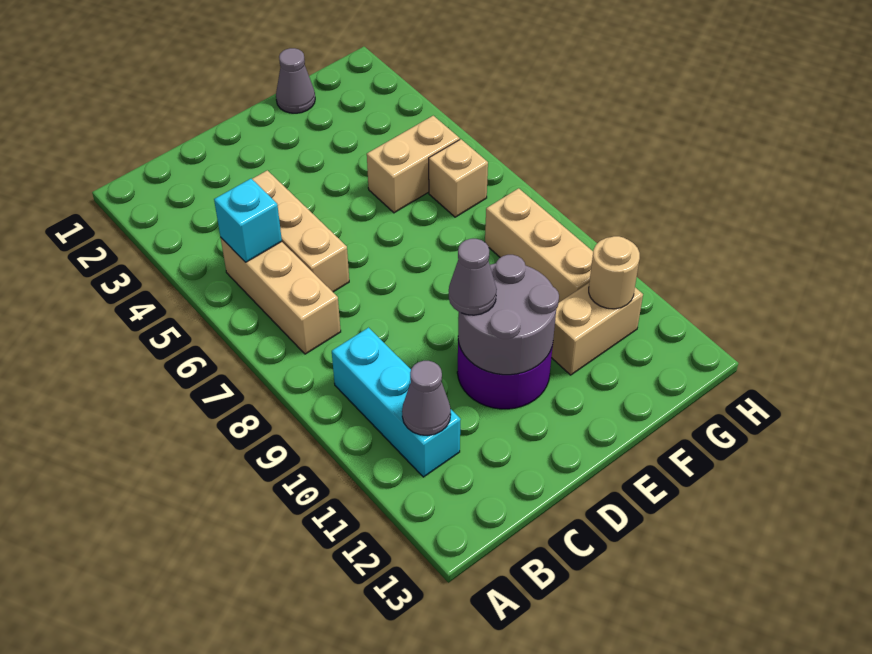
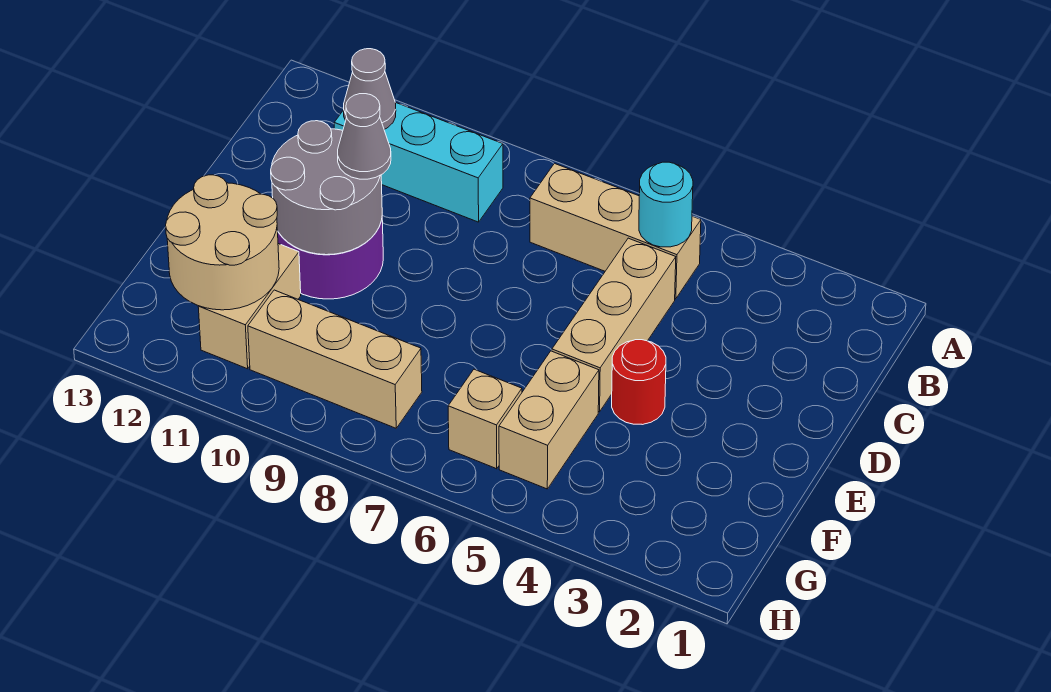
cyan brick B5 level 2 -> cyan round brick B5 level 2
tan brick C4:C6 level 1 -> tan brick C5:E5 level 1
none -> red round brick E4 level 1
grey cone F1 level 1 -> none
tan round brick G11 level 2 -> tan round brick F11:G12 level 2

